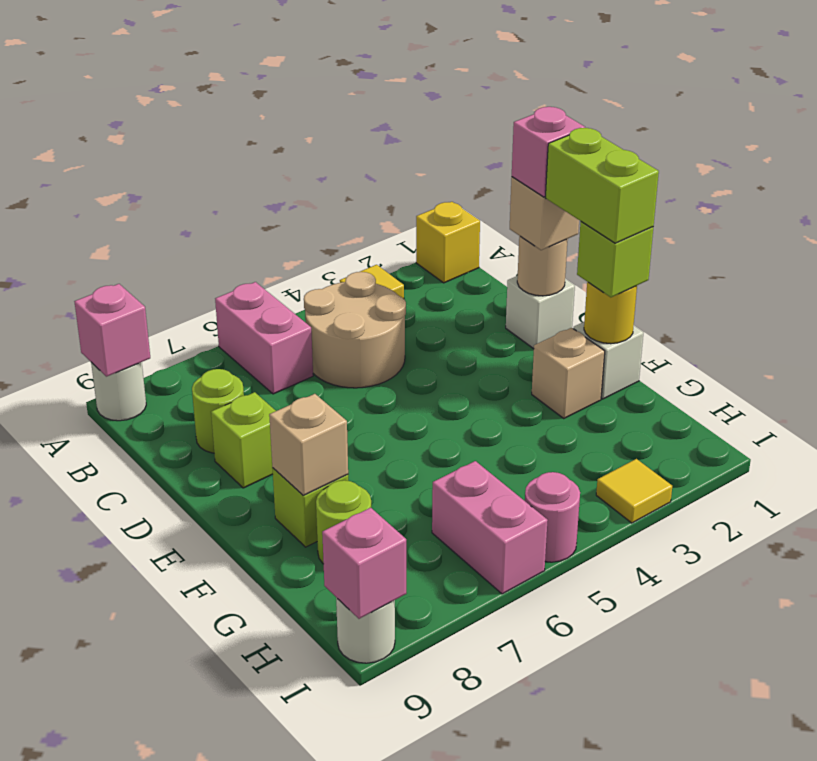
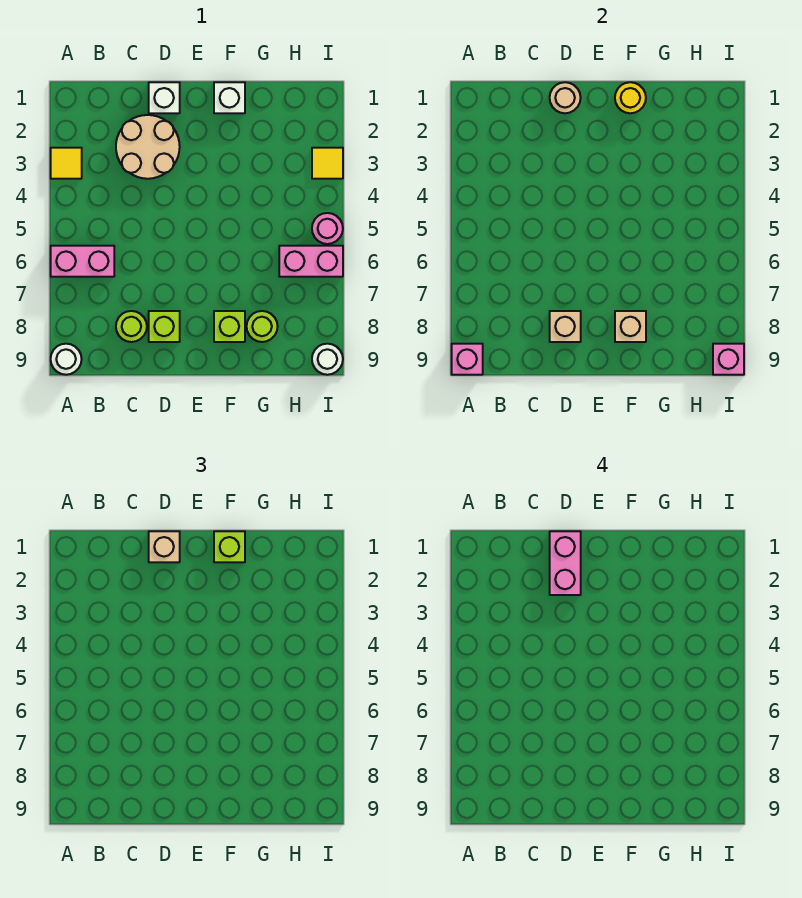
yellow brick A1 level 1 -> none
tan round brick B4:C5 level 1 -> tan round brick C2:D3 level 1
pink brick D1 level 4 -> pink brick D1:D2 level 4
lime brick E1:F1 level 4 -> none
tan brick F2 level 1 -> tan brick D8 level 2

